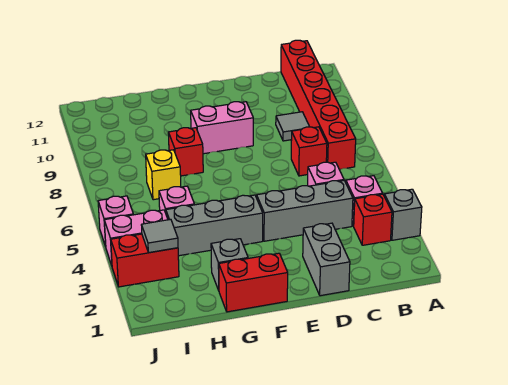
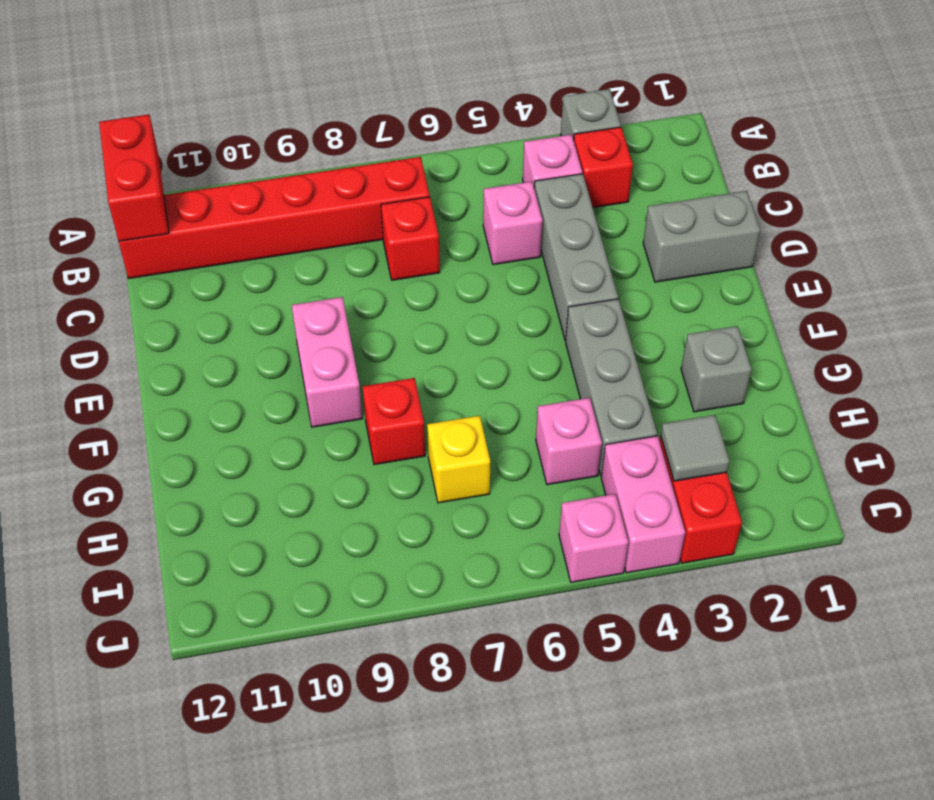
grey tile C9 level 1 -> none
red brick F1:G1 level 1 -> red brick A12:B12 level 2

